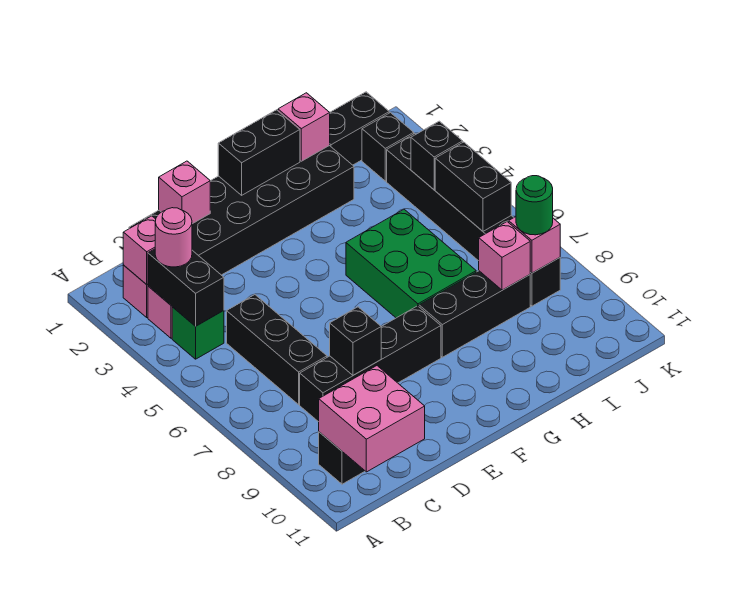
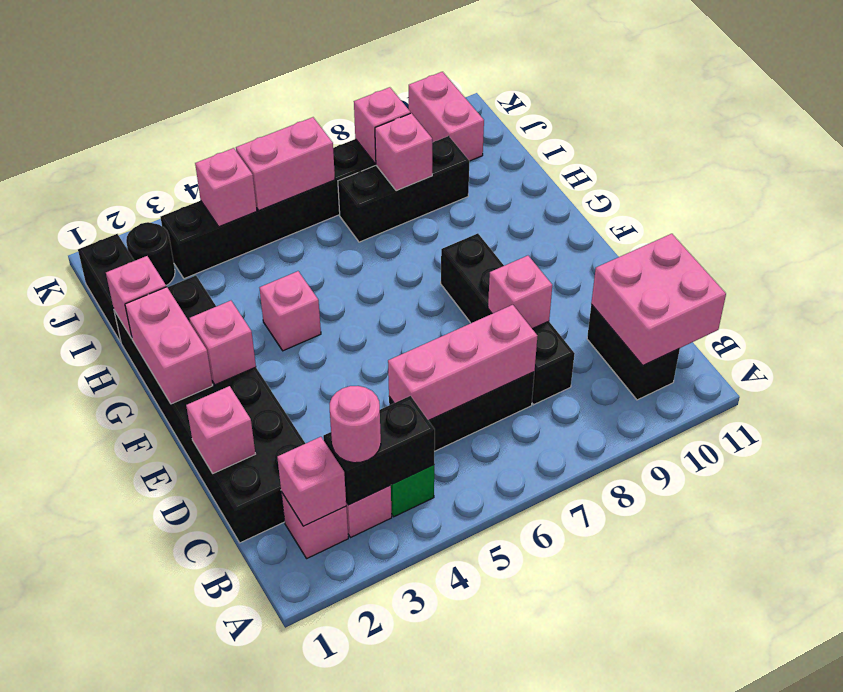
none -> pink brick C5:C7 level 2
black brick D8 level 2 -> pink brick D8 level 2
black brick F1:G1 level 2 -> pink brick F1:G1 level 2
none -> pink brick F2 level 2
none -> pink brick G4 level 1
green brick G5:H7 level 1 -> none
black brick G8:I8 level 1 -> black brick I7:I9 level 1
black brick J2 level 1 -> black round brick J2 level 1
black brick J4 level 2 -> pink brick J4 level 2
black brick J5:J6 level 2 -> pink brick J5:J6 level 2
green round brick J8 level 3 -> none
none -> pink brick J10:K10 level 1

